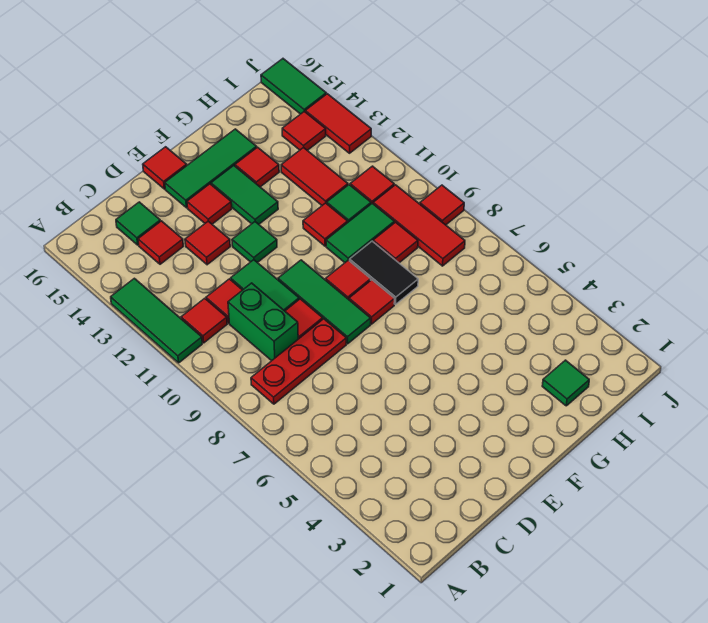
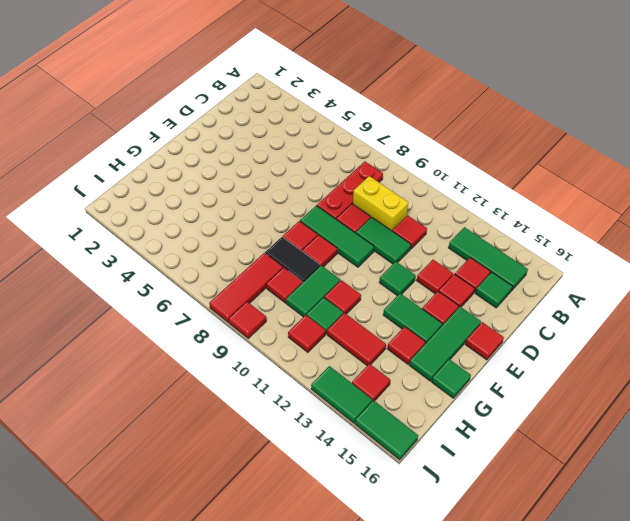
green tile A11:A13 level 1 -> green tile B13:B15 level 1
red tile B11 level 1 -> red tile D14 level 1
green brick C9:C10 level 1 -> yellow brick C9:C10 level 1
green tile H2 level 1 -> green tile G16 level 1
red tile I8:I10 level 1 -> red tile H8:J8 level 1
red tile J13:J14 level 1 -> green tile J13:J14 level 1

